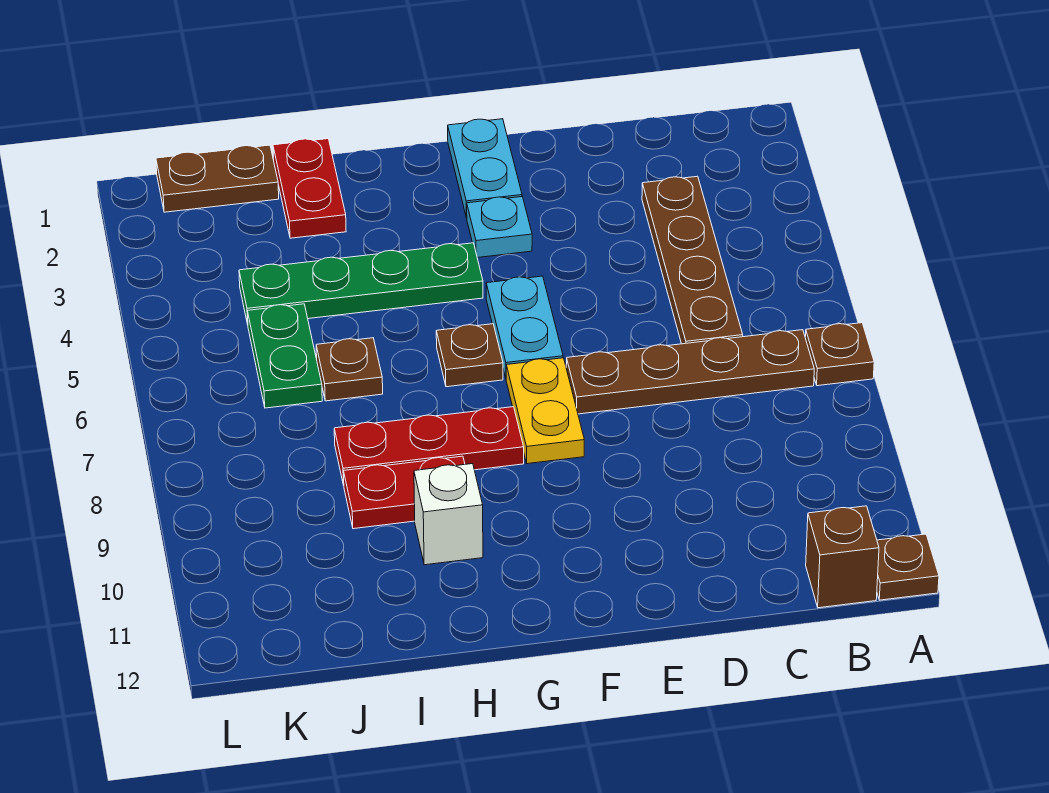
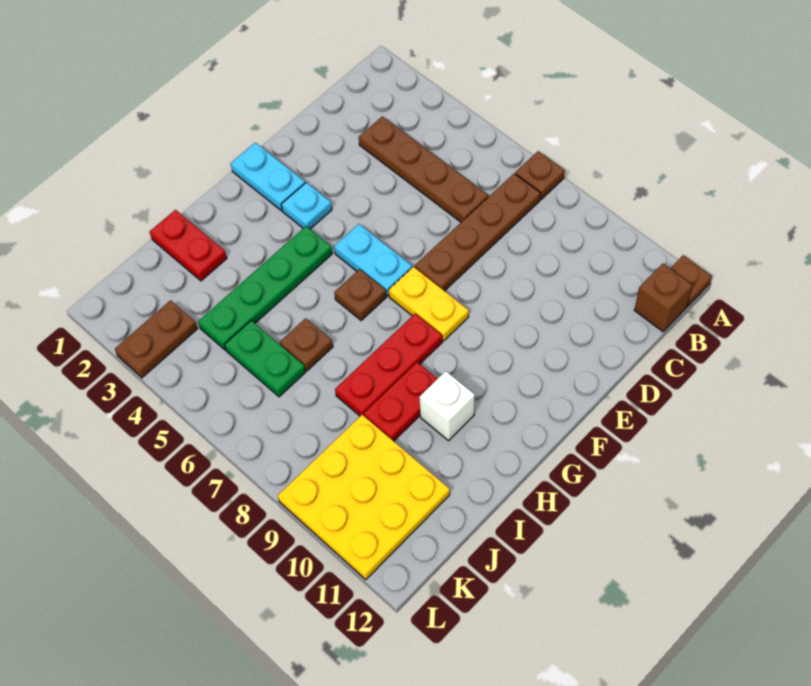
brown plate J1:K1 level 1 -> brown plate K3:L3 level 1
none -> yellow plate J9:L11 level 1

